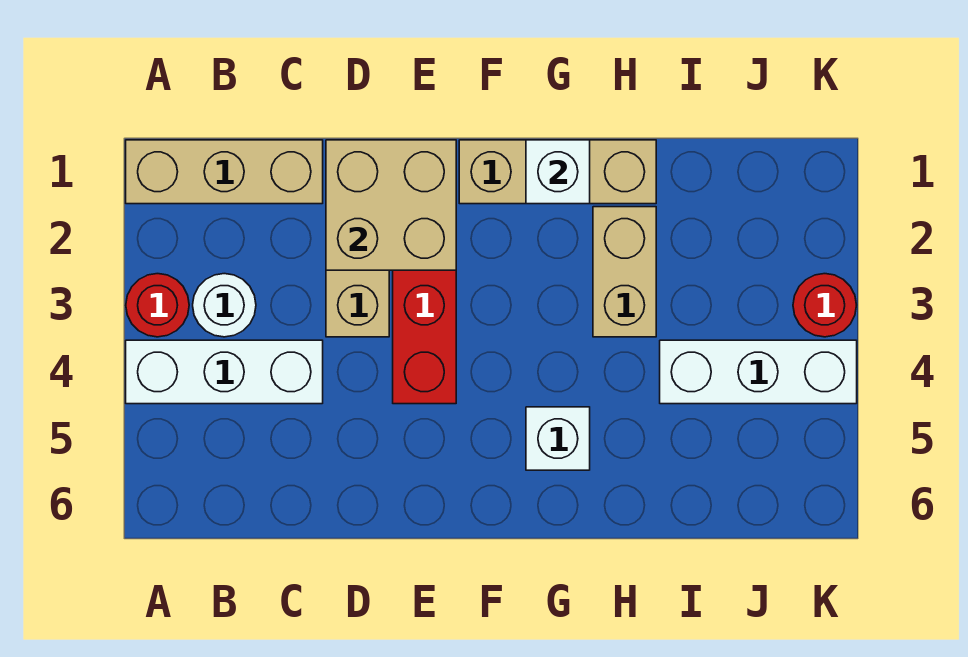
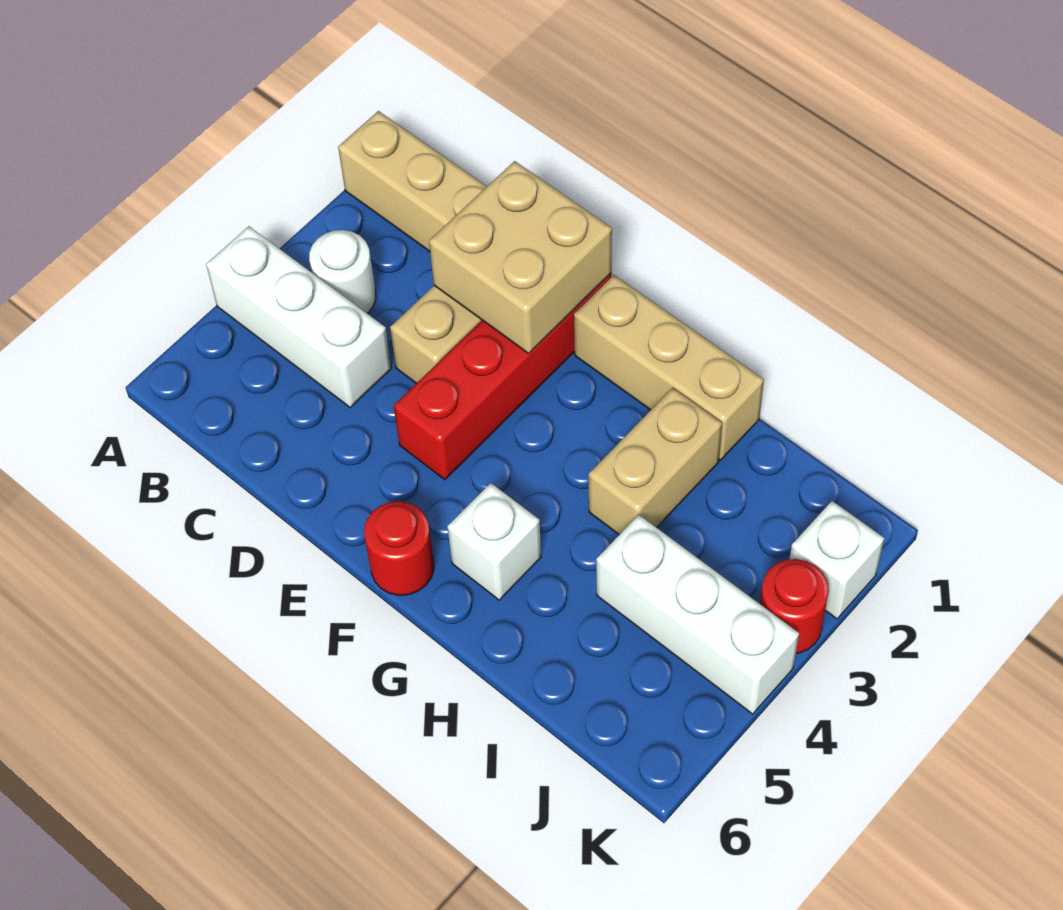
red round brick A3 level 1 -> red round brick F6 level 1
white brick G1 level 2 -> white brick K2 level 1

